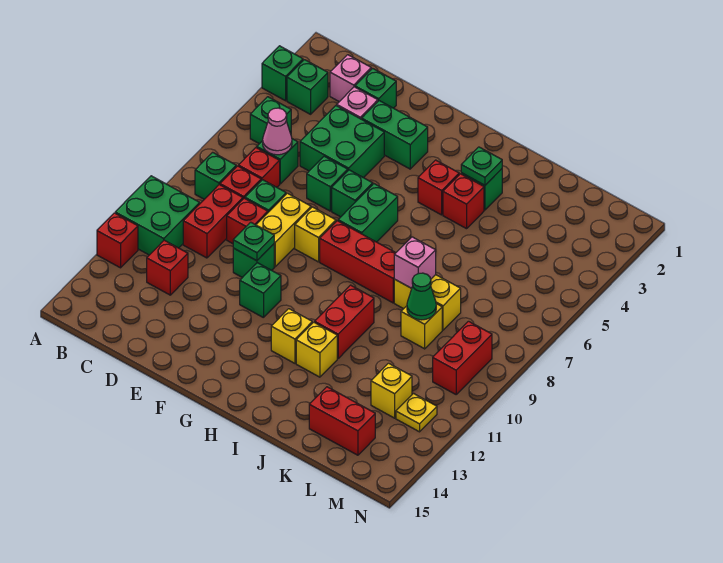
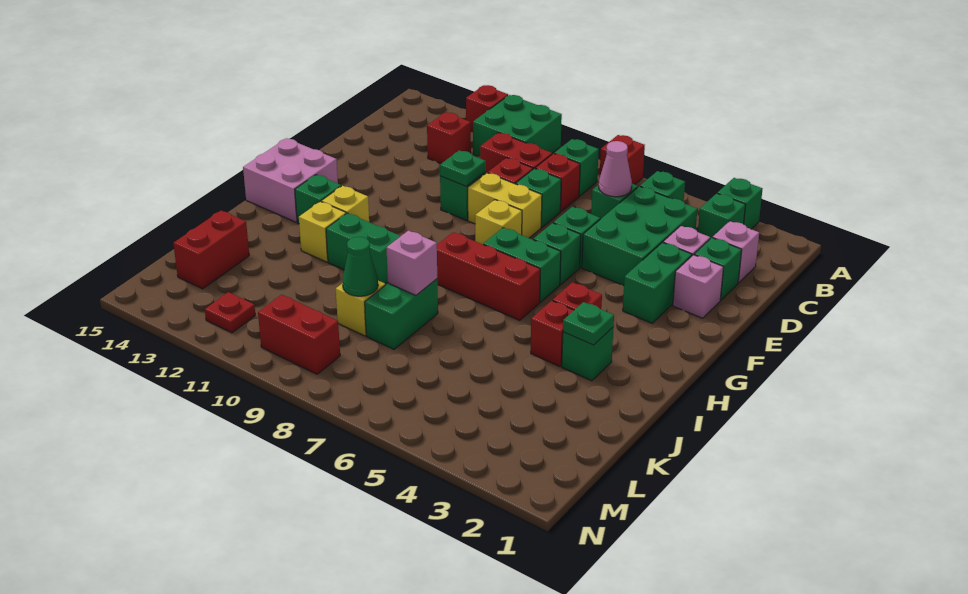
red brick C7 level 1 -> red brick A7 level 1
green brick D4:E5 level 1 -> green brick C4:E5 level 1
none -> pink brick E2 level 1
green brick F11 level 1 -> green brick H13 level 1
red brick G8:I8 level 1 -> red brick H6:H8 level 1
none -> pink brick G14:H15 level 1
red brick I10:I11 level 1 -> green brick I10:I11 level 1
yellow brick J8:K8 level 1 -> green brick J8:K8 level 1
yellow brick L12 level 1 -> none
yellow plate M12 level 1 -> red plate M12 level 1

